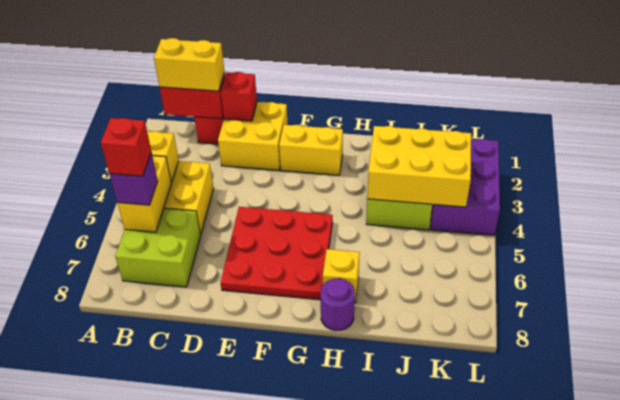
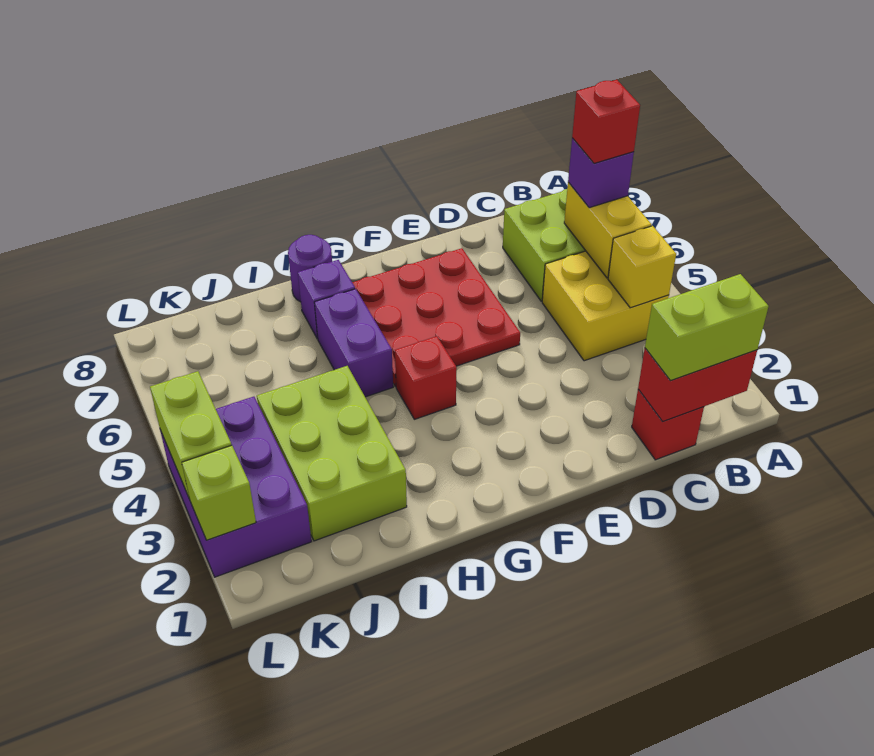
yellow brick B1:C1 level 3 -> lime brick B1:C1 level 3
yellow brick D1:E2 level 1 -> none
red brick D1 level 2 -> red brick G4 level 1
yellow brick F2:G2 level 1 -> none
none -> purple brick H5:H6 level 1
yellow brick H7 level 1 -> purple brick H7 level 1
yellow brick I3:K4 level 2 -> none
none -> lime brick L2 level 2
none -> lime brick L3:L4 level 2

